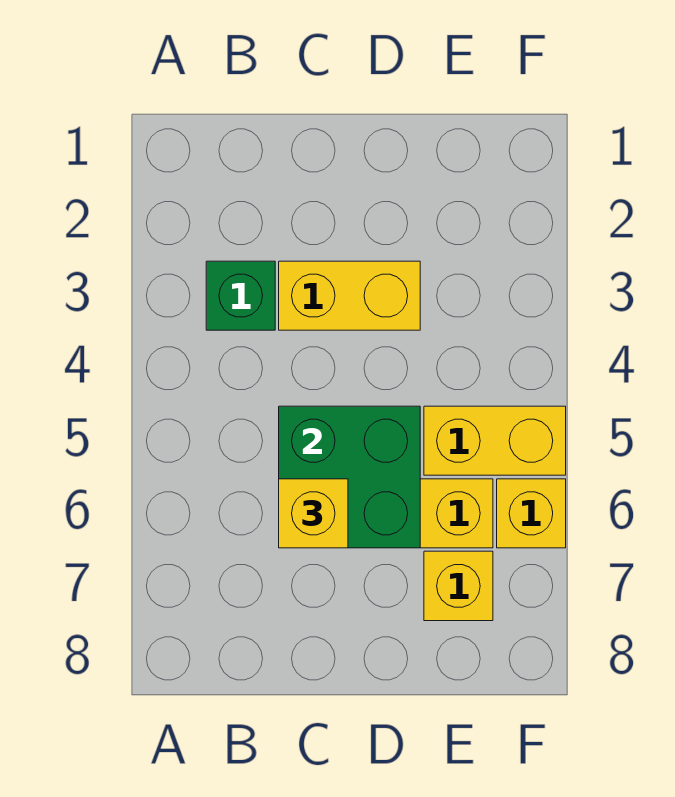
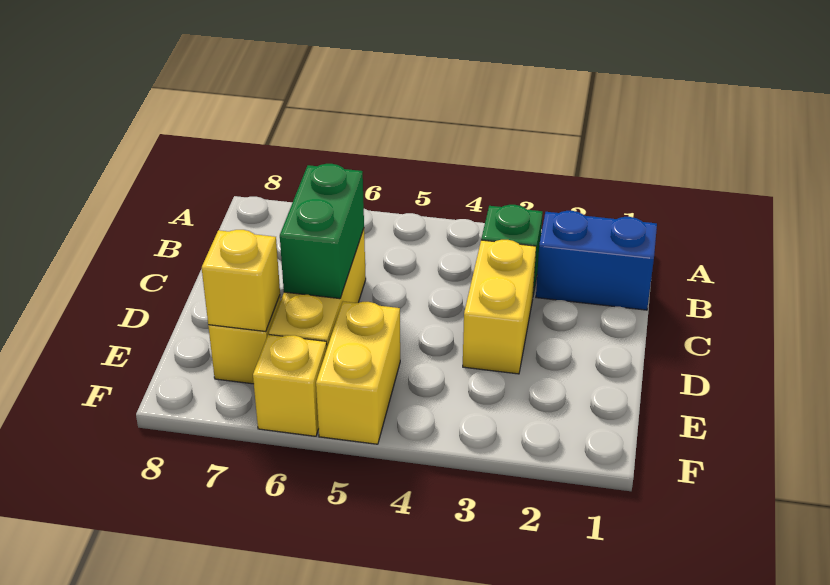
none -> blue brick B1:B2 level 1
green brick C5:D6 level 2 -> green brick C6:D6 level 2
yellow brick C6 level 3 -> yellow brick E7 level 2

